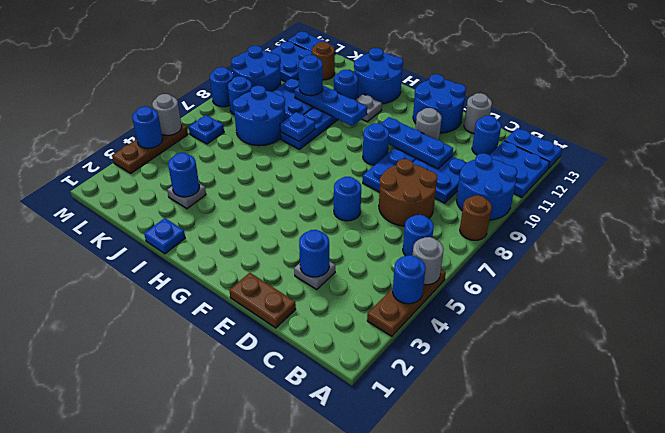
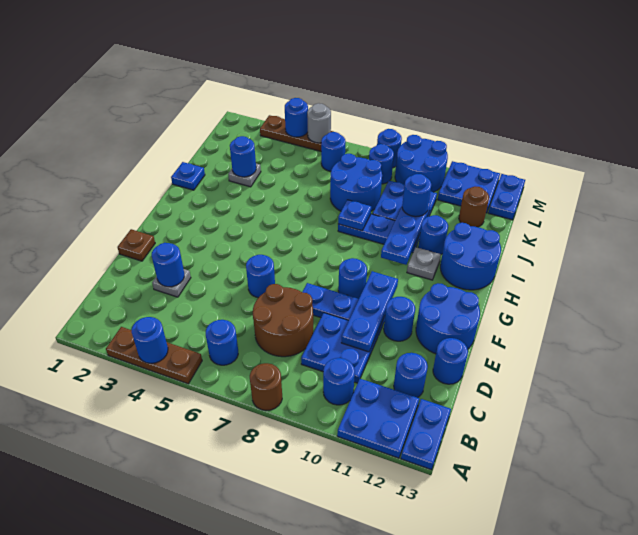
grey round brick A5 level 2 -> none
blue round brick A9:B10 level 1 -> blue round brick B10 level 1
brown plate D1:E1 level 1 -> brown plate E1 level 1
grey round brick D13 level 1 -> blue round brick D13 level 1
grey round brick E11 level 1 -> blue round brick E11 level 1
blue plate L6 level 1 -> blue round brick L6 level 1

